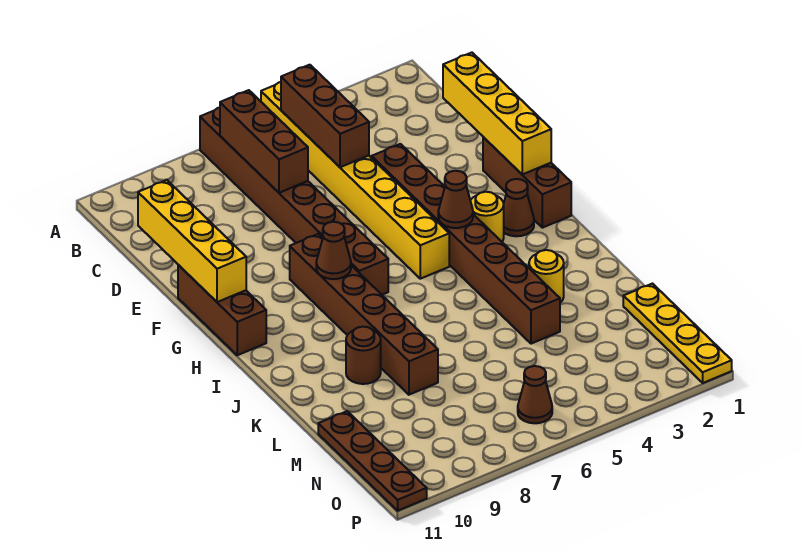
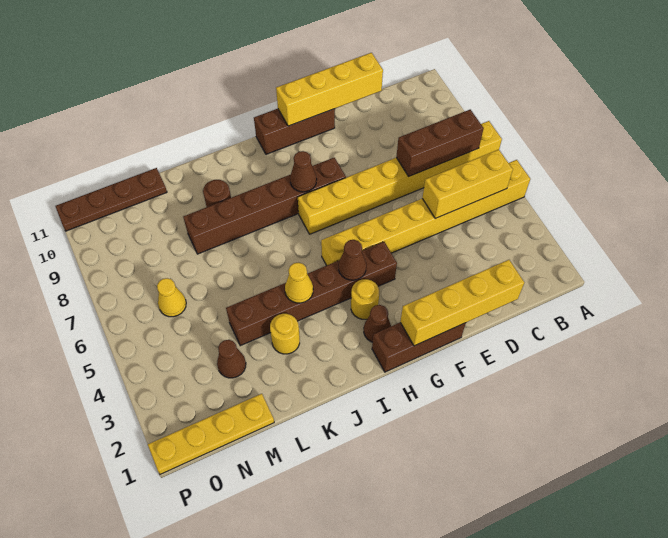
brown brick A7:H7 level 1 -> yellow brick A7:H7 level 1
brown brick B5:D5 level 2 -> yellow brick B5:D5 level 2
brown brick E4:L4 level 1 -> brown brick G4:L4 level 1
none -> yellow cone J4 level 2
none -> yellow cone N6 level 1
brown cone O6 level 1 -> brown cone M3 level 1

